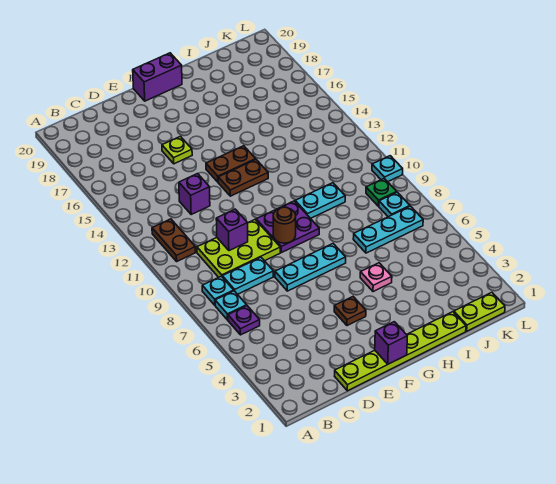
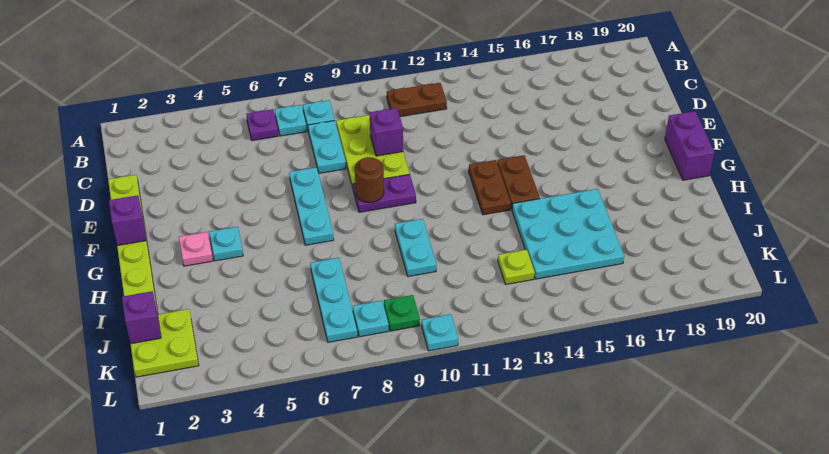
purple brick D13 level 1 -> purple brick J1 level 2
lime plate E16 level 1 -> lime plate J13 level 1
brown plate F4 level 1 -> none
purple plate F9:G10 level 1 -> purple plate F9:F10 level 1
none -> cyan plate G4 level 1
pink plate H5 level 1 -> pink plate G3 level 1
none -> cyan plate H14:J16 level 1
lime plate J1:K1 level 1 -> lime plate J1:K2 level 1

